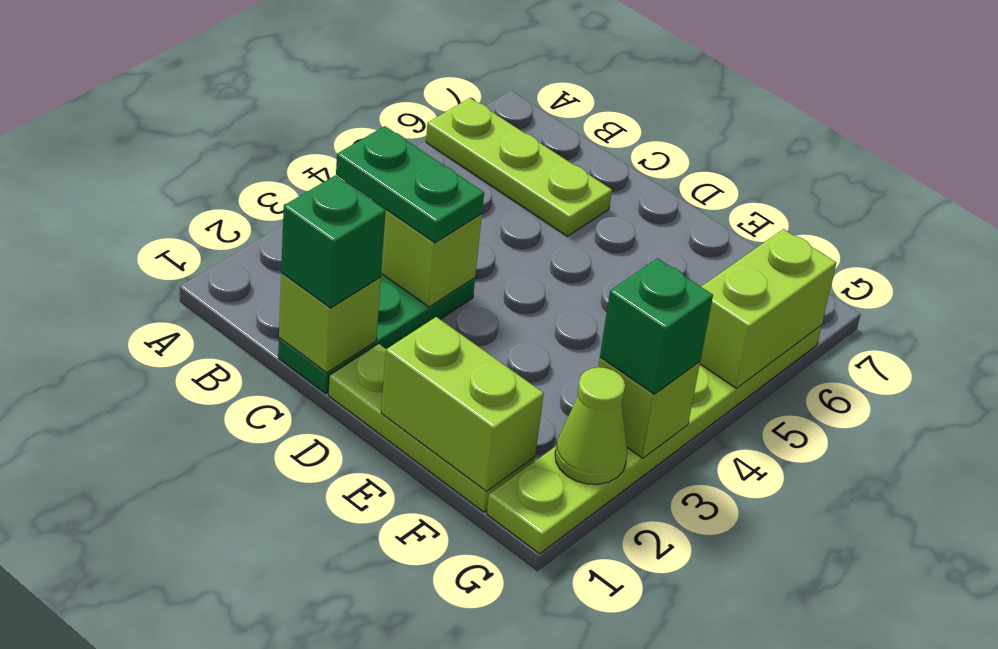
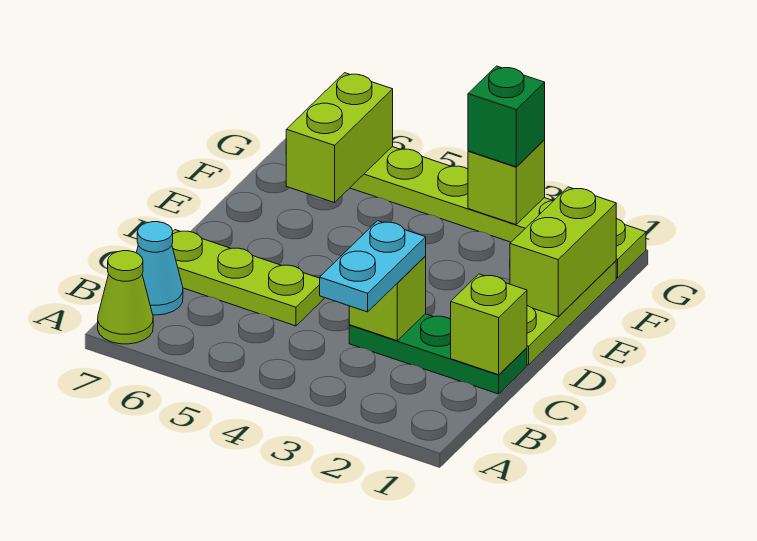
lime plate A6:C6 level 1 -> lime plate C5:C7 level 1
green plate B3:C3 level 3 -> cyan plate B3:C3 level 3
none -> cyan cone B7 level 1
green brick C1 level 3 -> none
lime cone G2 level 2 -> lime cone A7 level 1
lime brick G5:G6 level 2 -> lime brick F6:G6 level 2

